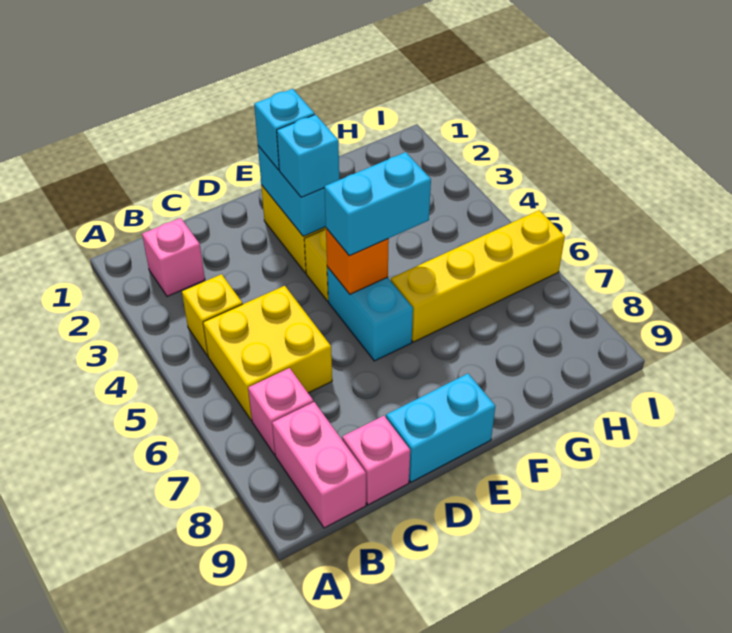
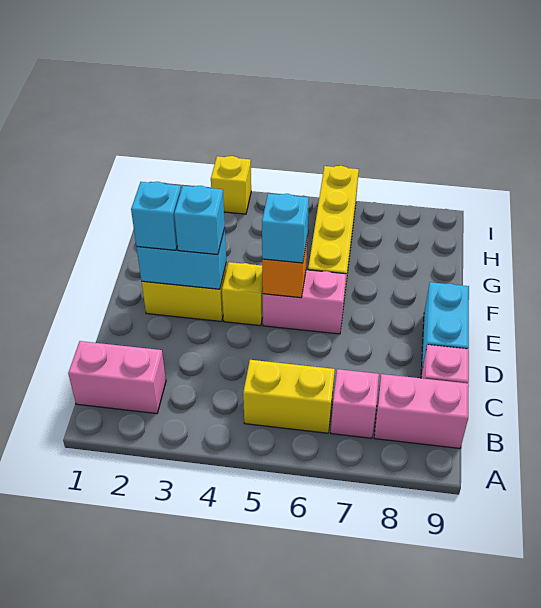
pink brick B2 level 1 -> pink brick B1:B2 level 1
yellow brick B4 level 1 -> yellow brick I3 level 1
yellow brick B5:C6 level 1 -> yellow brick B5:B6 level 1
cyan brick E5:E6 level 1 -> pink brick E5:E6 level 1
cyan brick E5:F5 level 3 -> cyan brick E5 level 3

